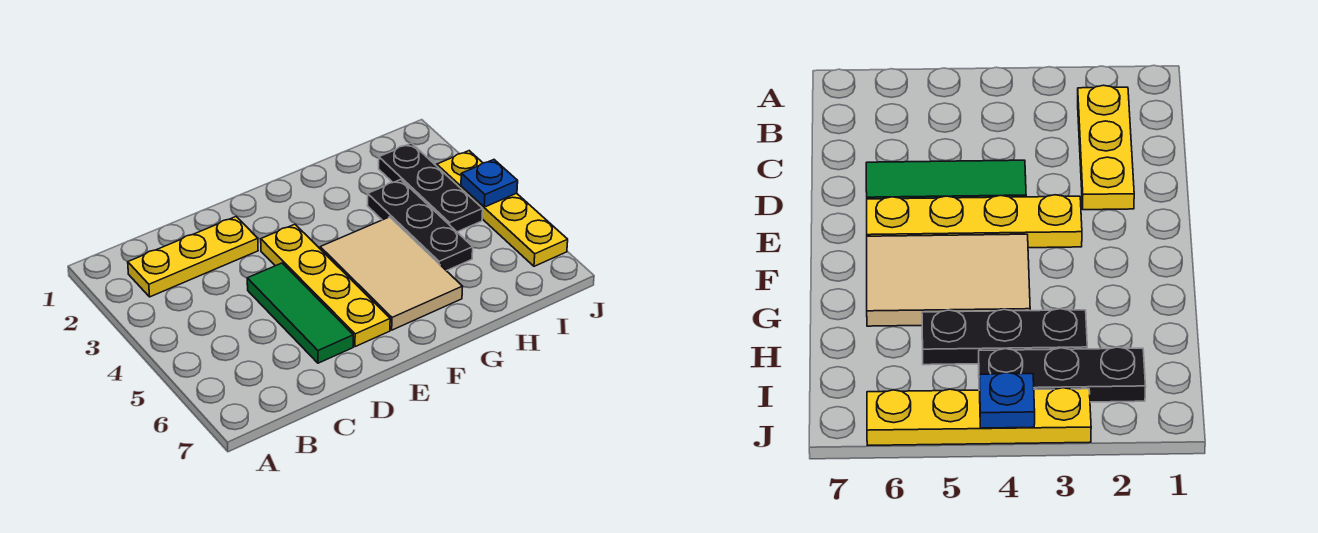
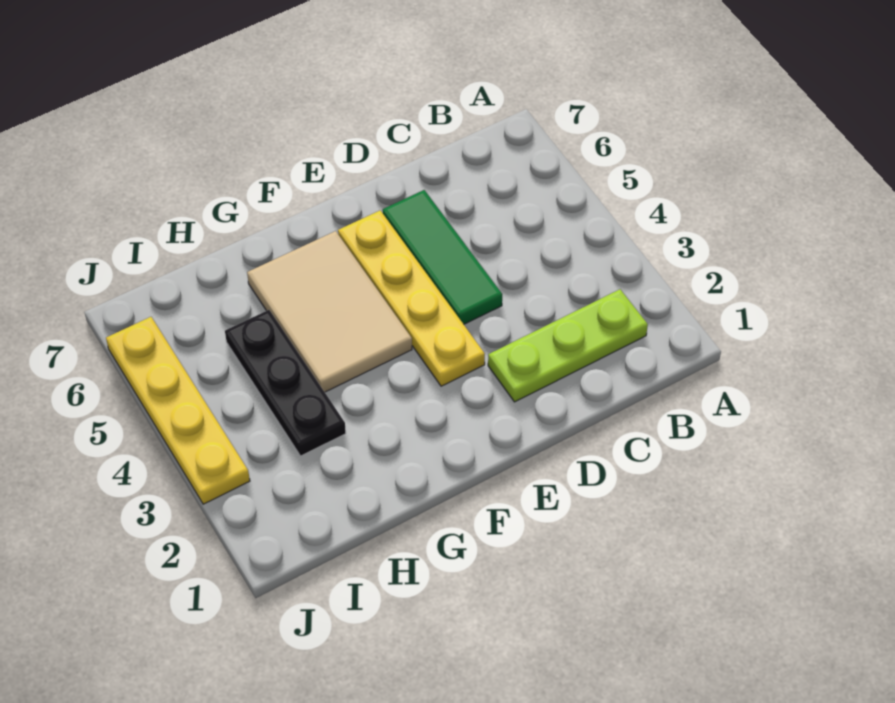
yellow plate B2:D2 level 1 -> lime plate B2:D2 level 1
black plate I2:I4 level 1 -> none
blue plate J4 level 2 -> none

